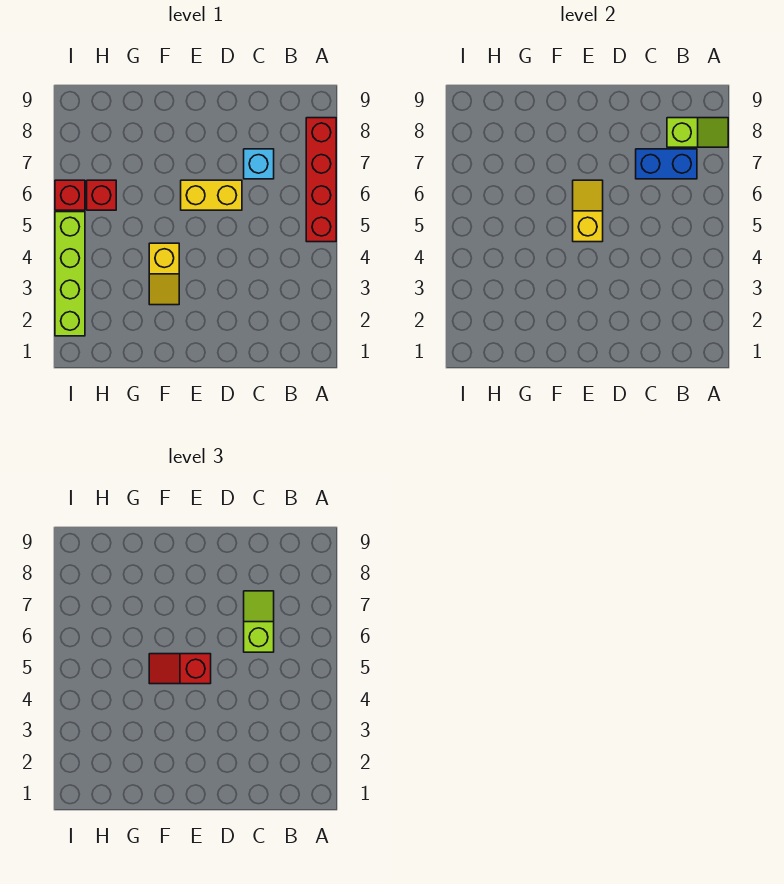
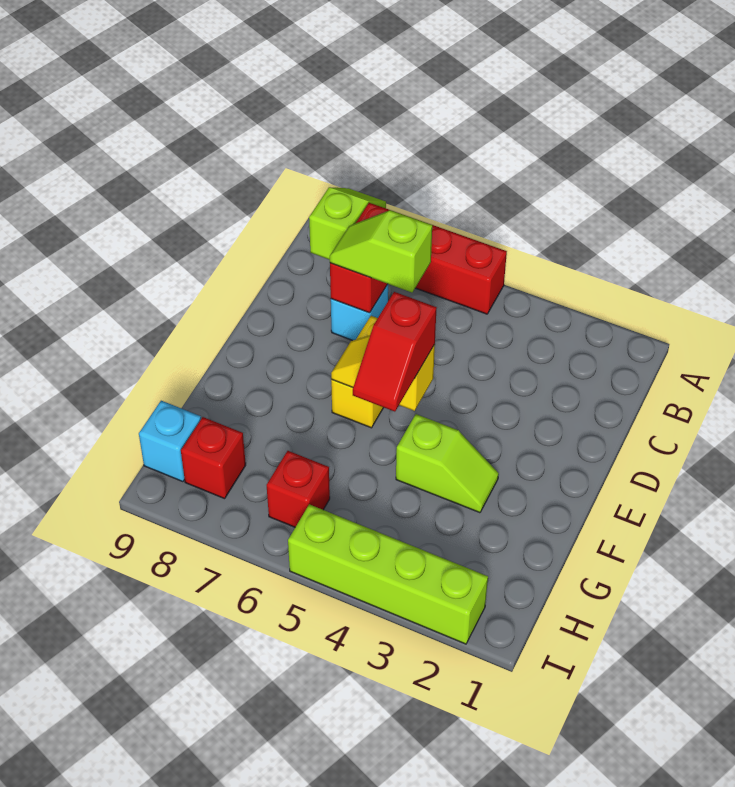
blue brick B7:C7 level 2 -> red brick B7:C7 level 2
yellow slope F3:F4 level 1 top 4 -> lime slope F3:F4 level 1 top 4
none -> cyan brick H9 level 1
red brick I6 level 1 -> red brick H8 level 1

